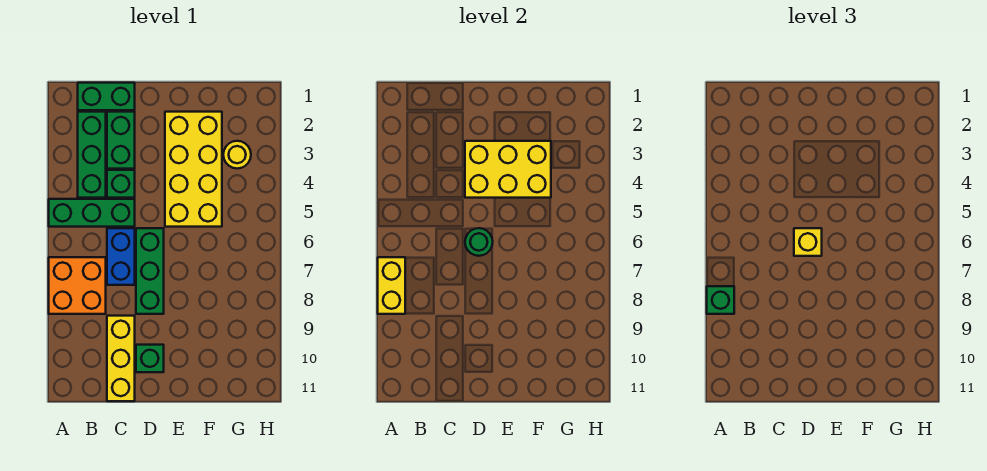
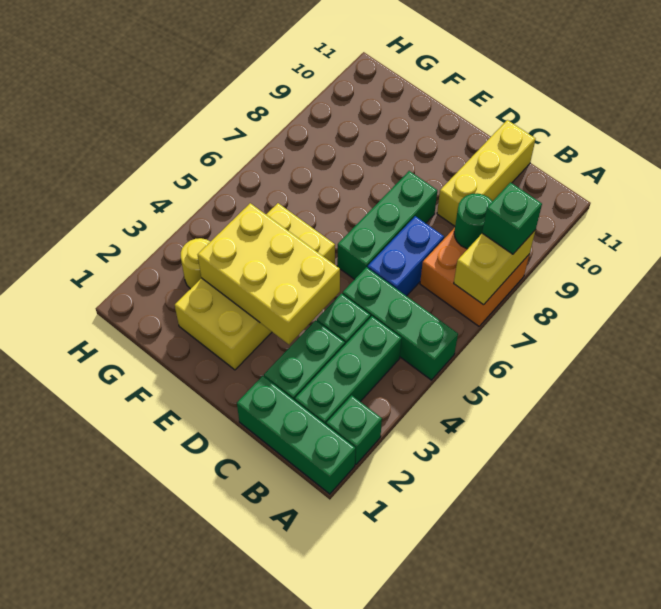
green brick B1:C1 level 1 -> green brick A1:C1 level 1
green round brick D6 level 2 -> green round brick B8 level 2
yellow brick D6 level 3 -> none
green brick D10 level 1 -> green brick A2 level 1

